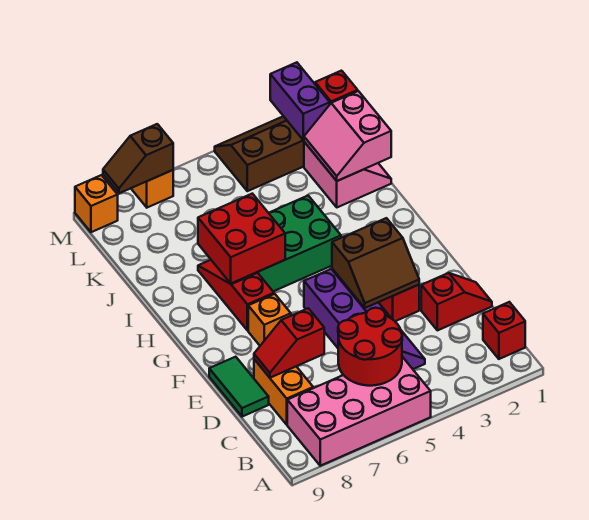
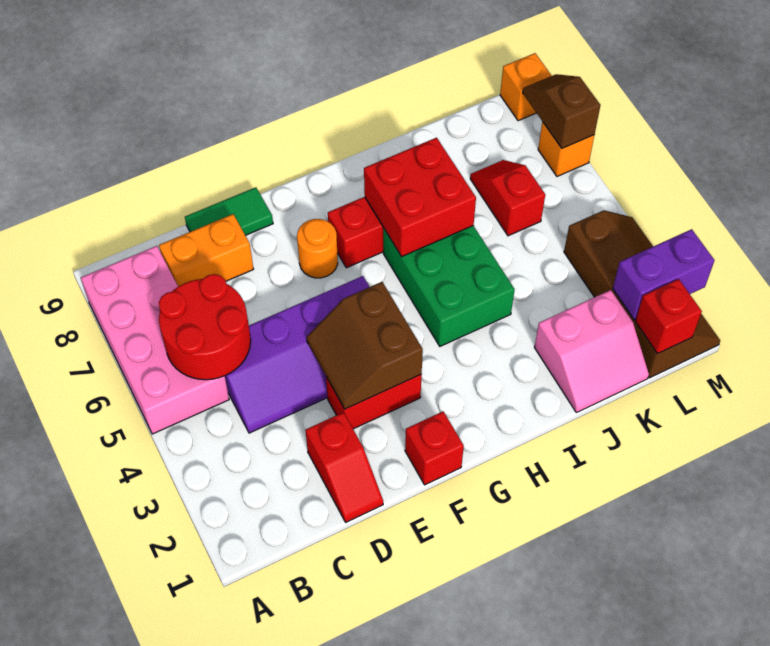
red brick B1 level 1 -> red brick F1 level 1
red slope D7:D8 level 2 top 7 -> red slope K6:K7 level 1 top 6
orange brick F7 level 1 -> orange round brick F7 level 1
pink slope J1:K2 level 2 top 1 -> none

